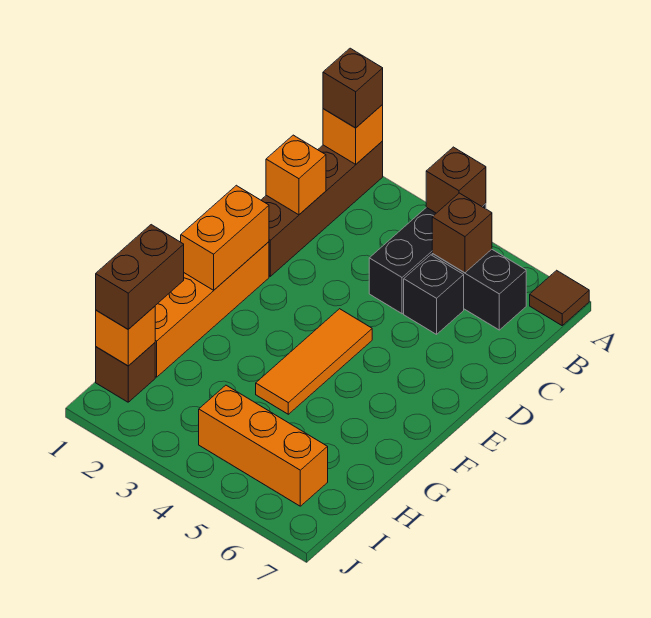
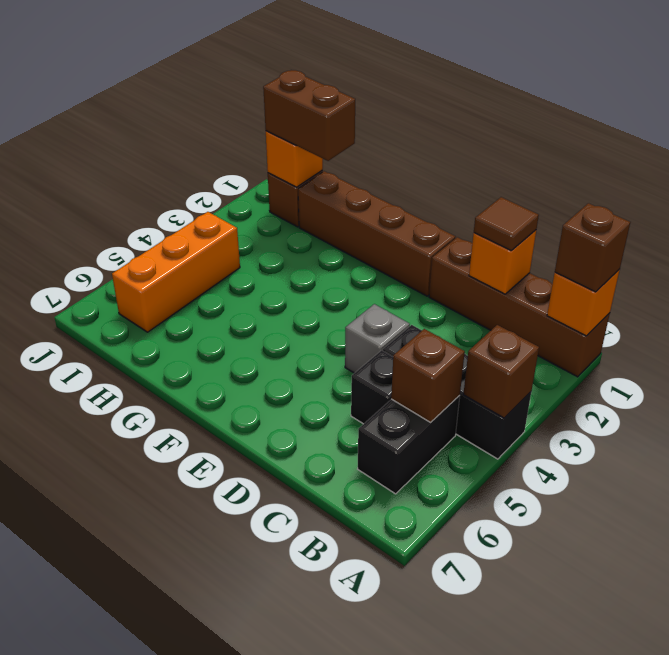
brown tile A7 level 1 -> brown tile C1 level 3
none -> grey brick D4 level 1
orange brick E1:H1 level 1 -> brown brick E1:H1 level 1
orange brick E1:F1 level 2 -> none
orange tile E4:G4 level 1 -> none

